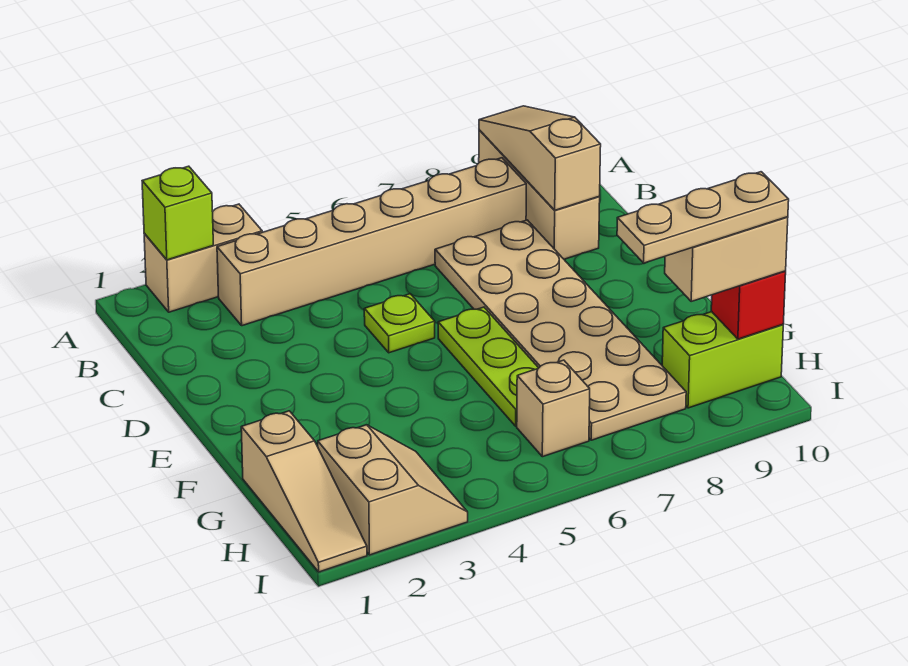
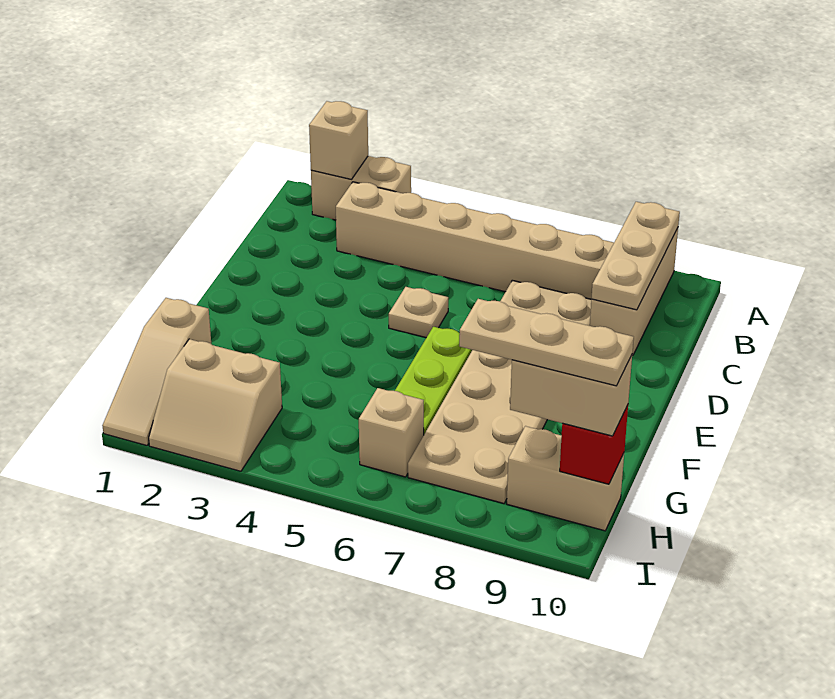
lime brick A2 level 2 -> tan brick A2 level 2
tan slope A9:C9 level 2 top C -> tan plate A9:C9 level 2
lime plate D5 level 1 -> tan plate D5 level 1
tan slope H2:I3 level 1 top 2 -> tan slope H2:I3 level 1 top H
lime brick H9:H10 level 1 -> tan brick H9:H10 level 1

